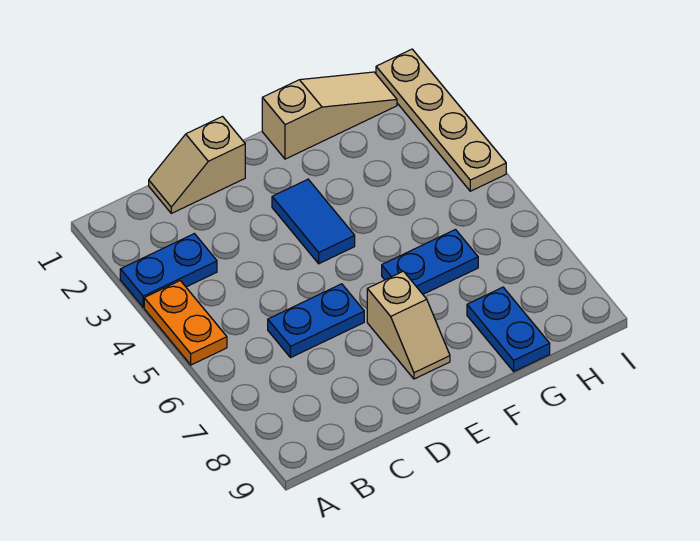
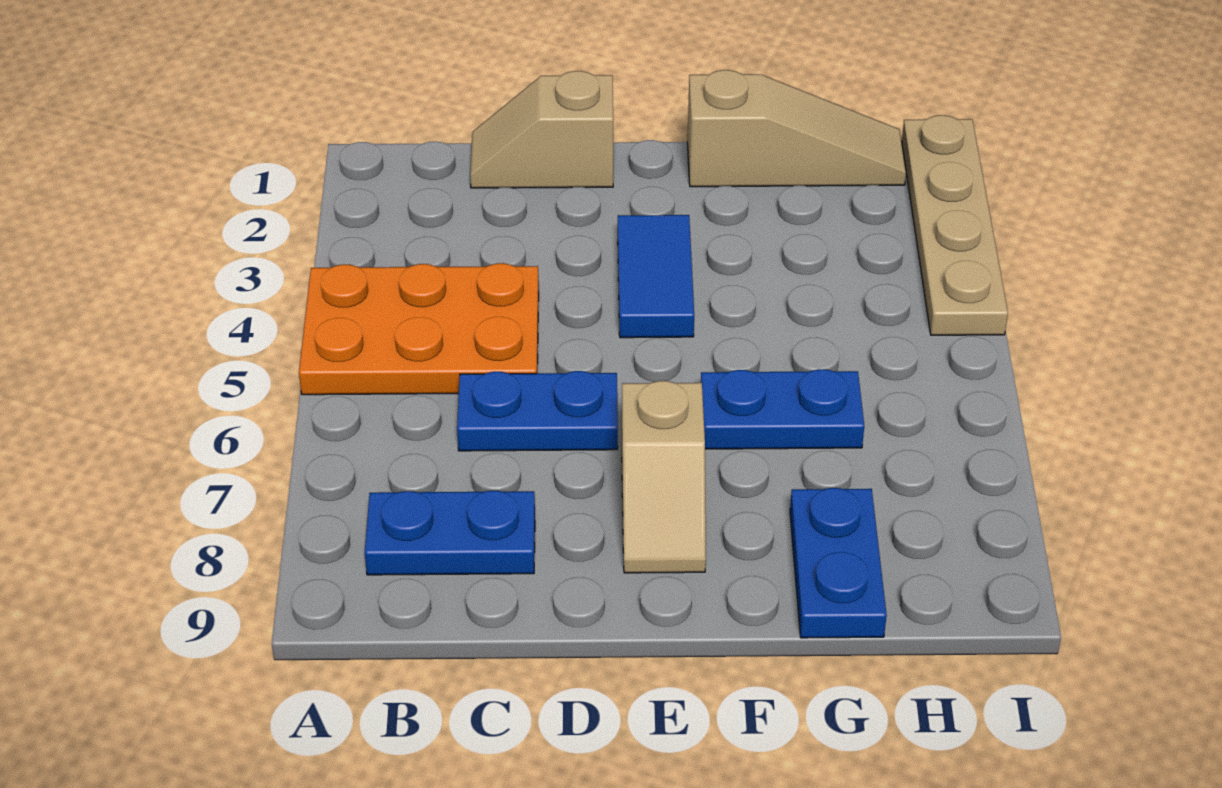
blue plate A3:B3 level 1 -> blue plate B8:C8 level 1
orange plate A4:A5 level 1 -> orange plate A4:C5 level 1

